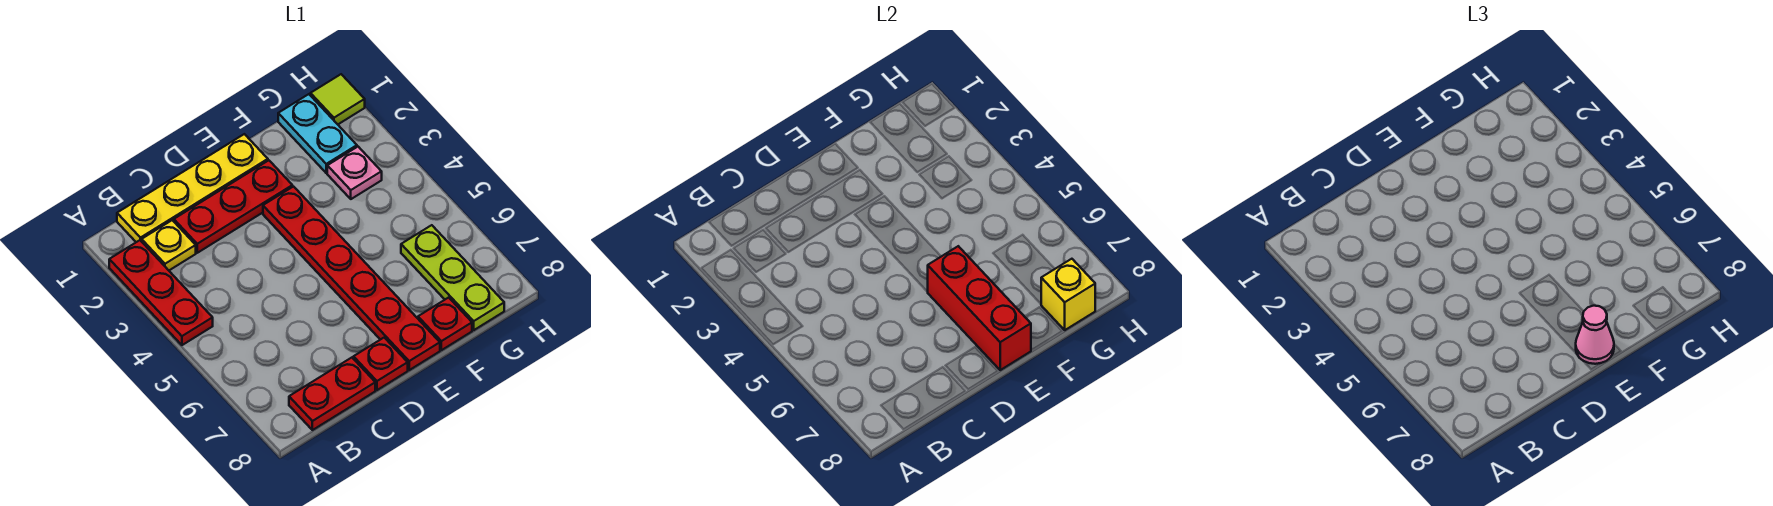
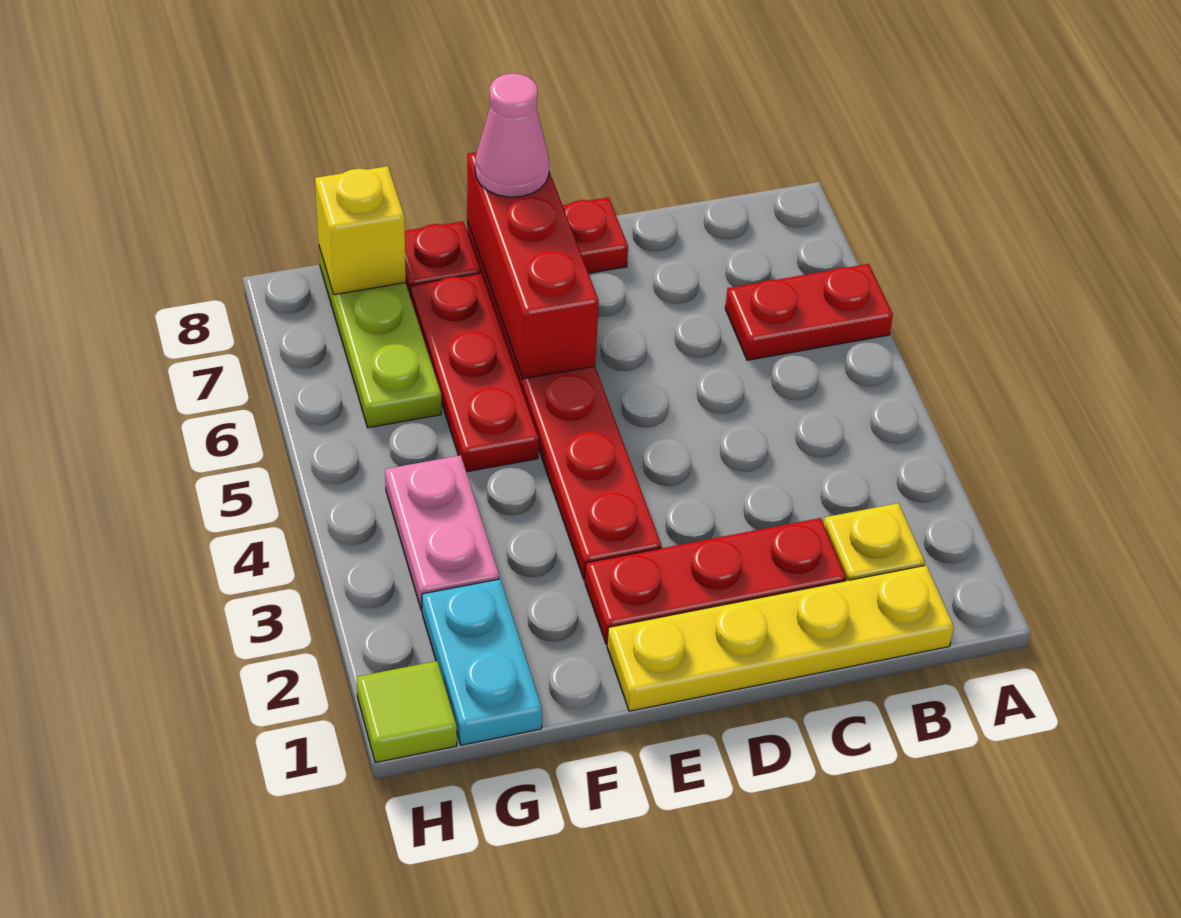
red plate A2:A4 level 1 -> red plate F5:F7 level 1
red plate B8:C8 level 1 -> red plate A6:B6 level 1
pink plate G3 level 1 -> pink plate G3:G4 level 1

